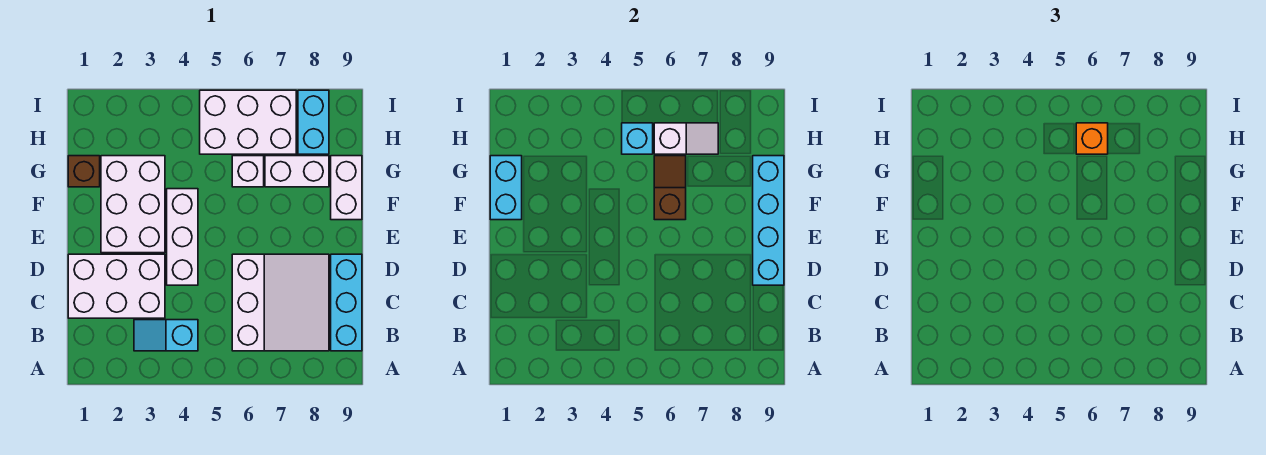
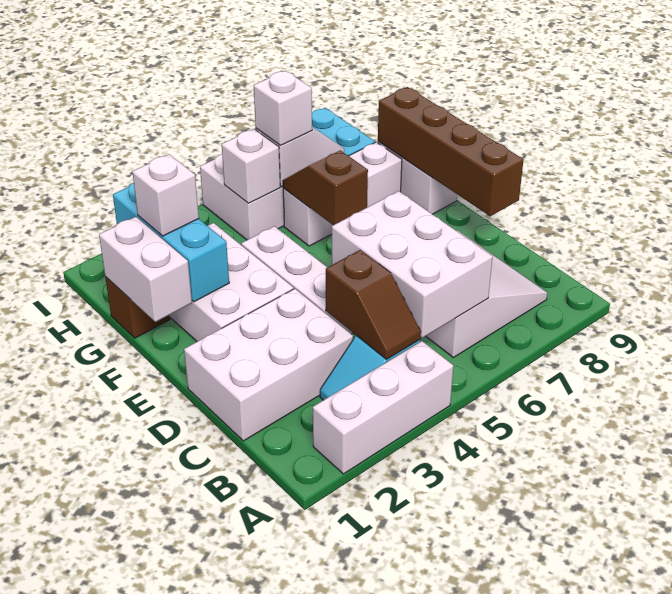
none -> white brick A2:A4 level 1
none -> brown slope B4:C4 level 2 top C
none -> white brick B5:D6 level 2
cyan brick B9:D9 level 1 -> cyan brick F2:H2 level 2
cyan brick D9:G9 level 2 -> brown brick D9:G9 level 2
cyan brick F1:G1 level 2 -> white brick F1:G1 level 2
none -> white brick G2 level 3
cyan brick H5 level 2 -> white brick H5 level 2
orange brick H6 level 3 -> white brick H6 level 3

